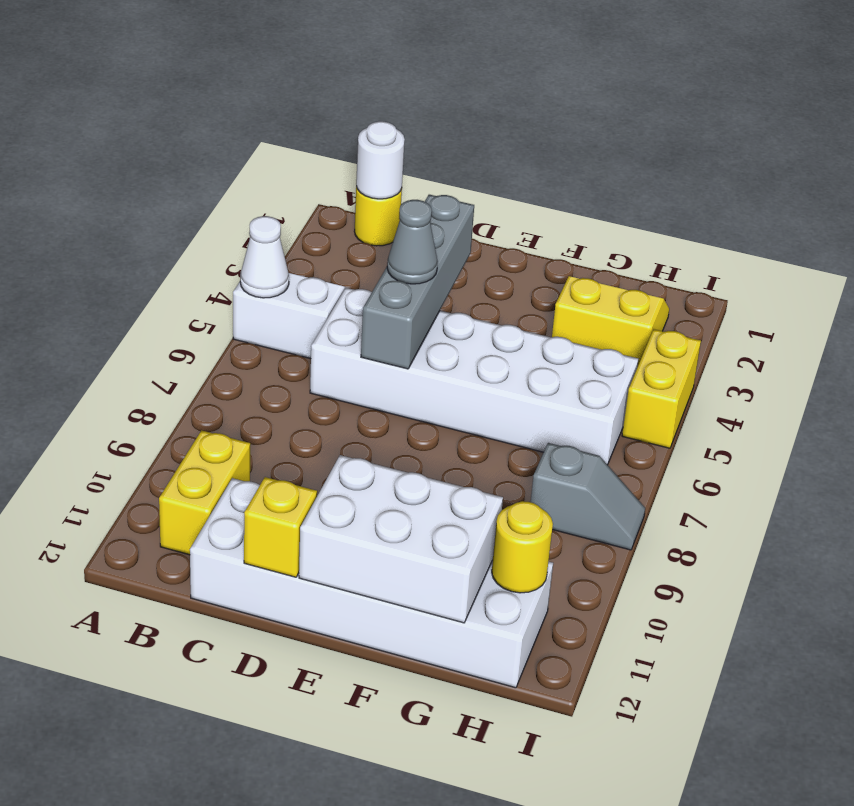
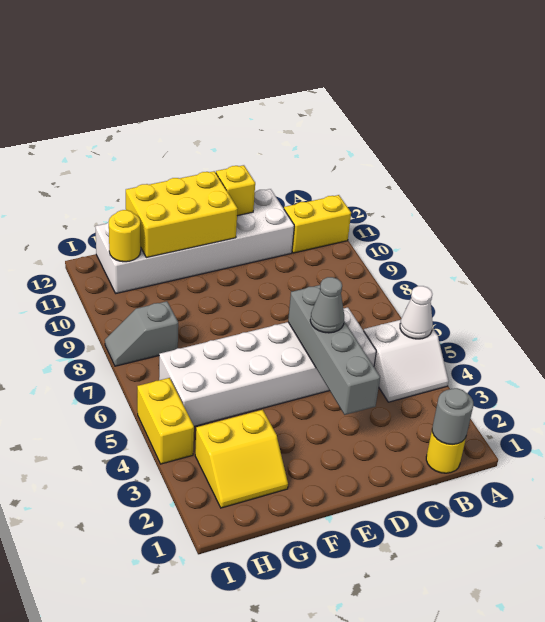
white round brick B1 level 2 -> grey round brick B1 level 2
yellow brick B10:B11 level 1 -> yellow brick A11:B11 level 1
white brick E11:G12 level 2 -> yellow brick E11:G12 level 2

